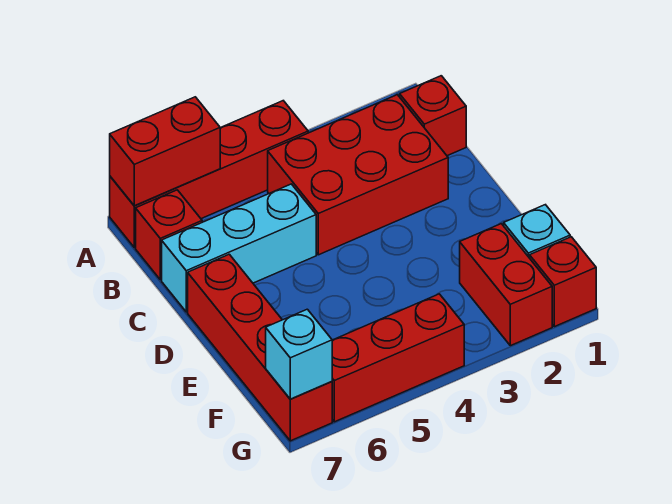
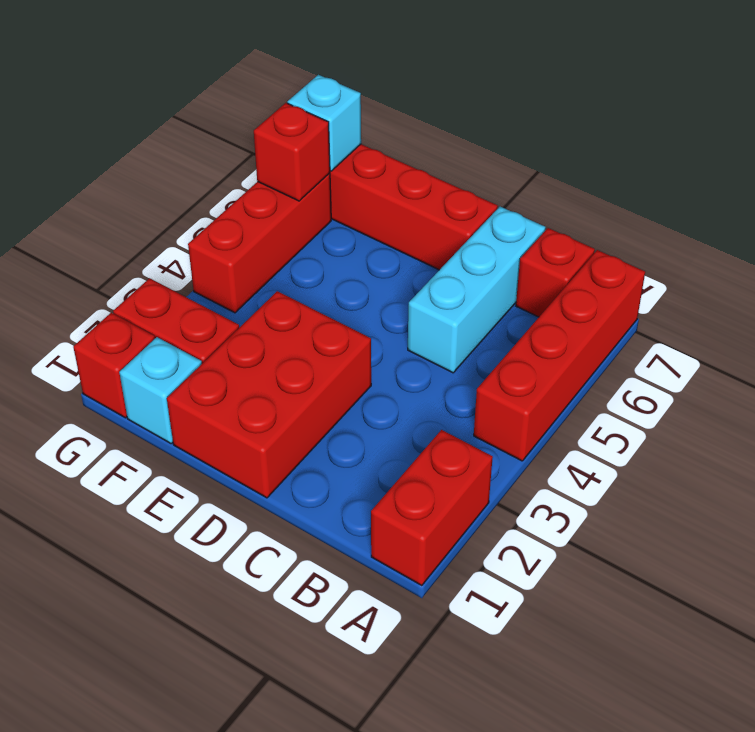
red brick A6:A7 level 2 -> red brick A1:A2 level 1
red brick B1 level 1 -> red brick G6 level 2
red brick B2:C4 level 1 -> red brick D1:E3 level 1

